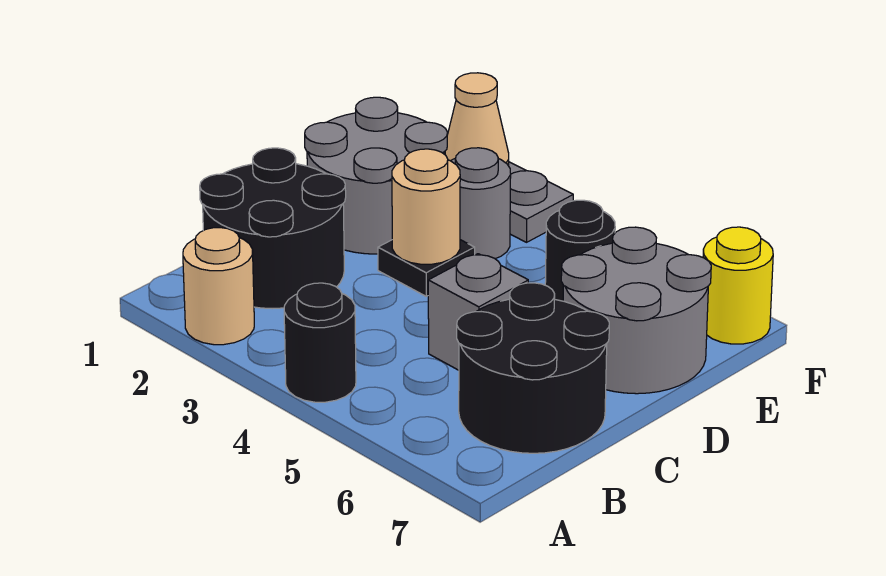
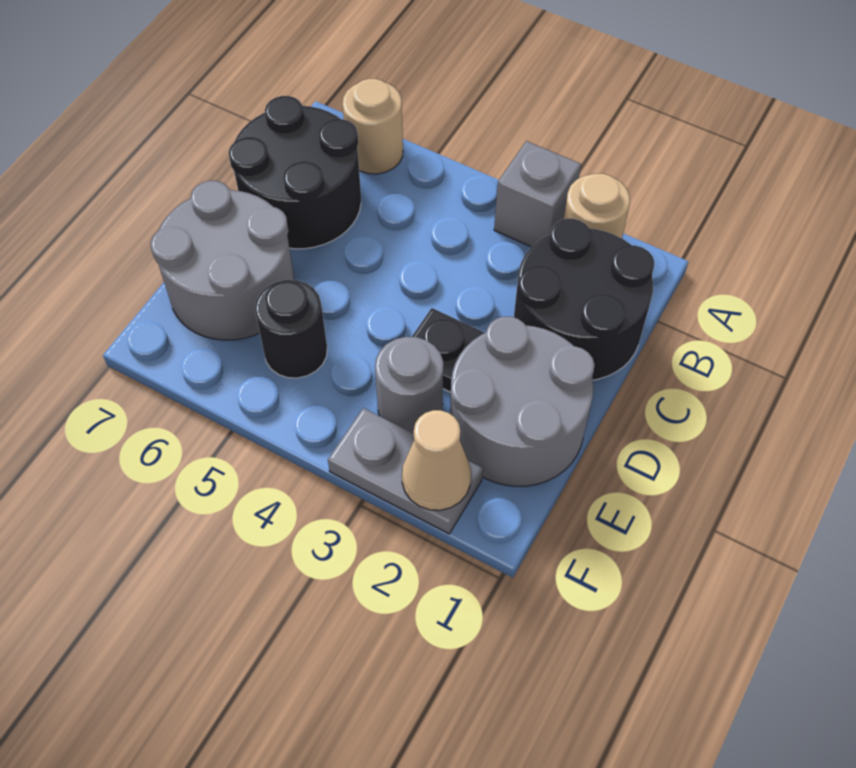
black round brick A4 level 1 -> none
grey brick C5 level 1 -> grey brick A3 level 1
tan round brick D3 level 2 -> tan round brick A6 level 1
yellow round brick F7 level 1 -> none

